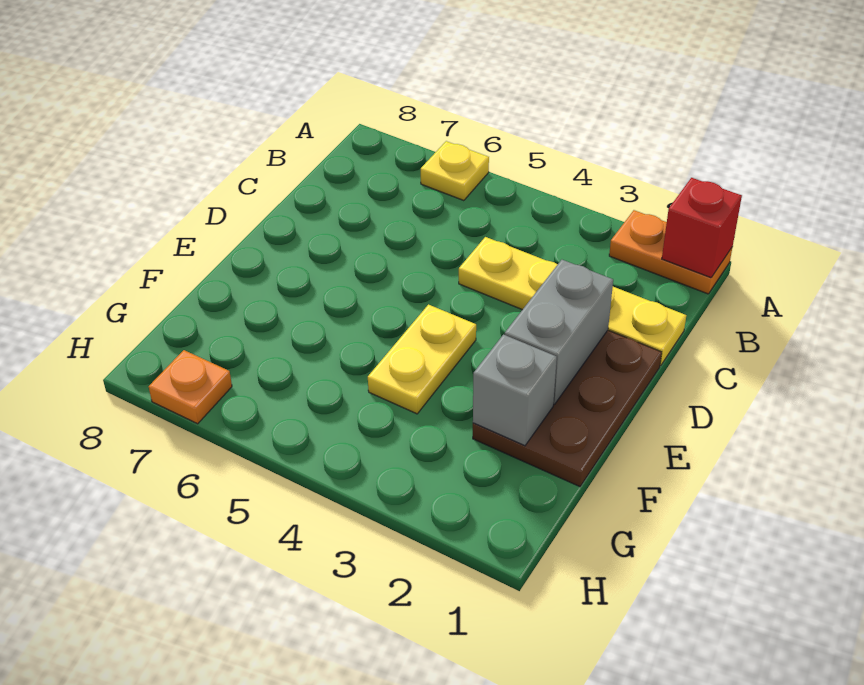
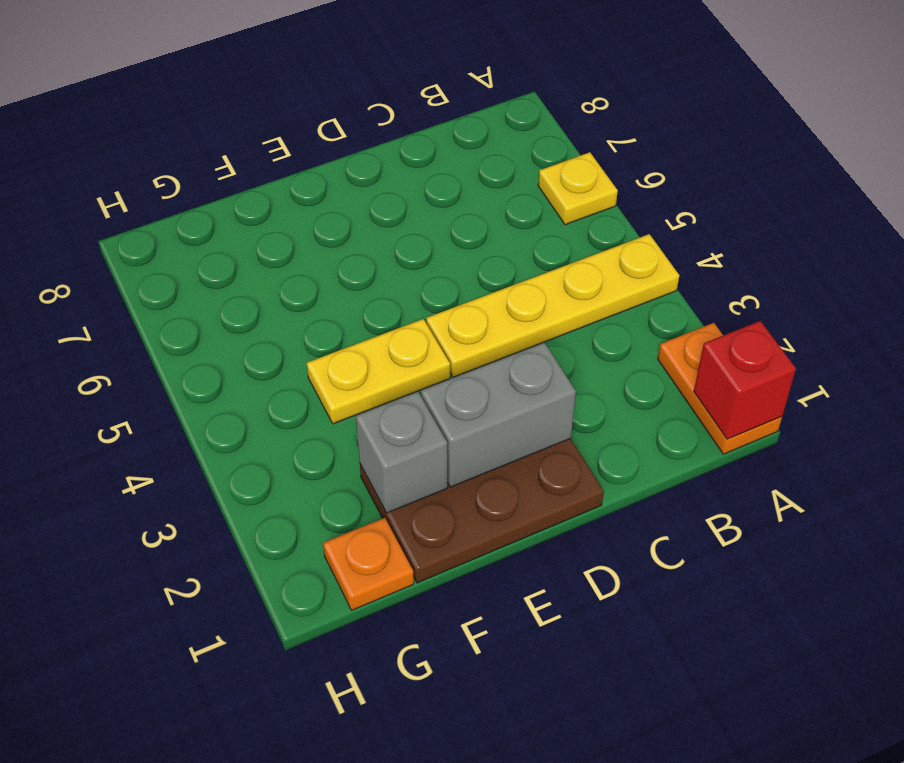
yellow plate C1:C4 level 1 -> yellow plate A4:D4 level 1
orange plate H7 level 1 -> orange plate G1 level 1

